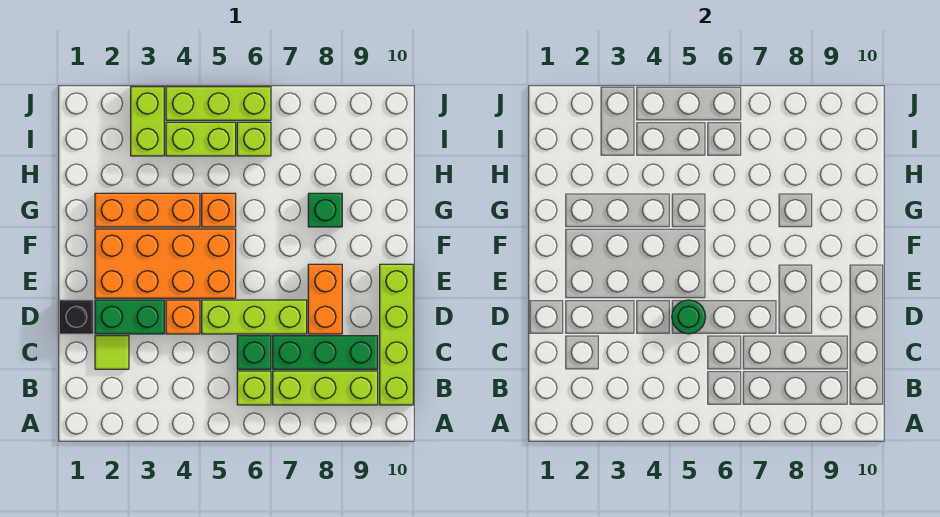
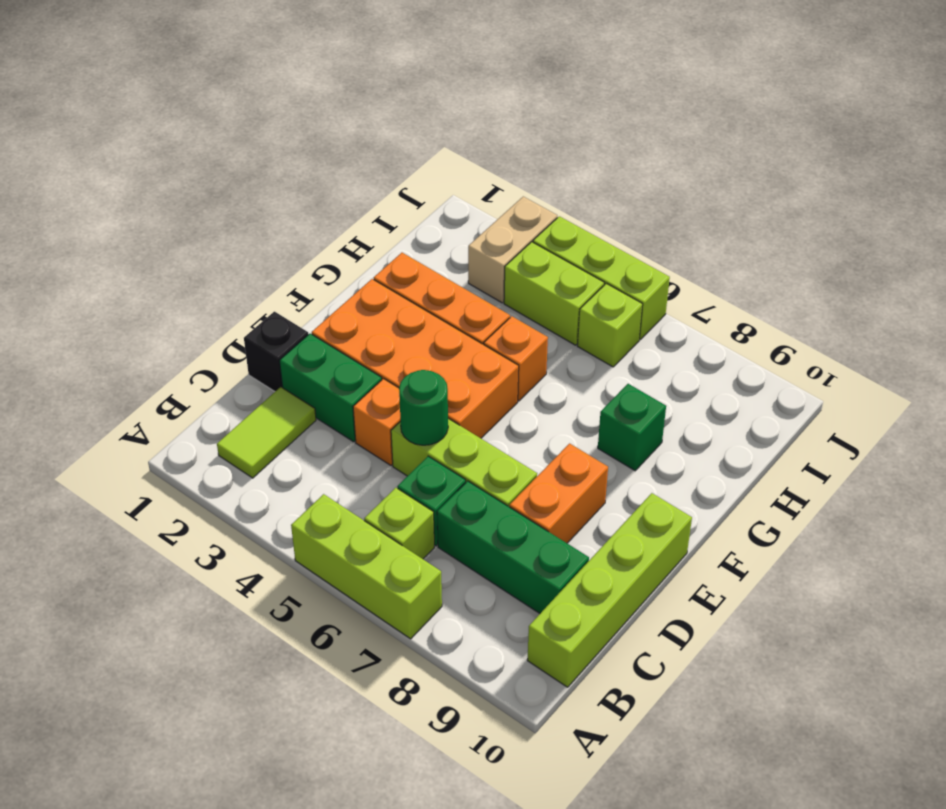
lime brick B7:B9 level 1 -> lime brick A5:A7 level 1
lime tile C2 level 1 -> lime tile B2:C2 level 1
lime brick I3:J3 level 1 -> tan brick I3:J3 level 1

